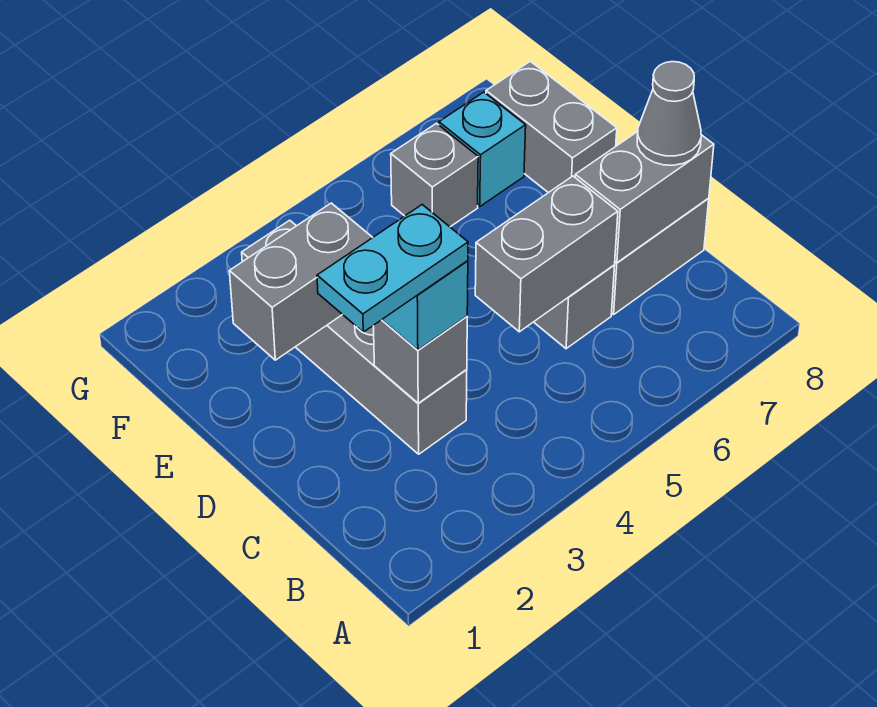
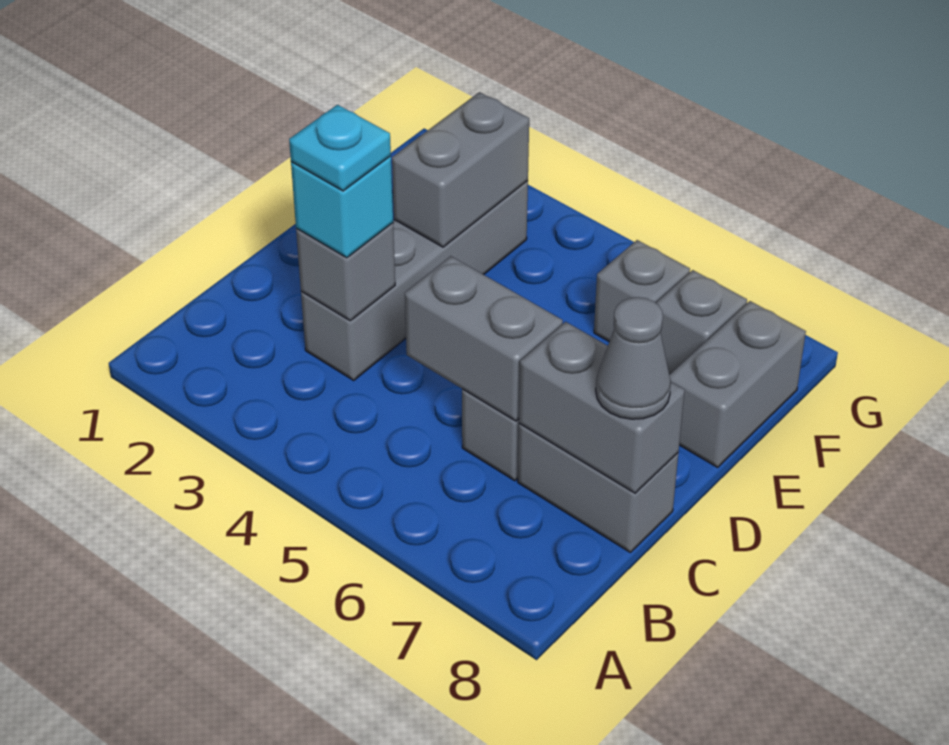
cyan plate C2:C3 level 4 -> cyan plate C3 level 4
grey brick E2:E3 level 2 -> grey brick E3:F3 level 2
cyan brick F7 level 1 -> grey brick F7 level 1

